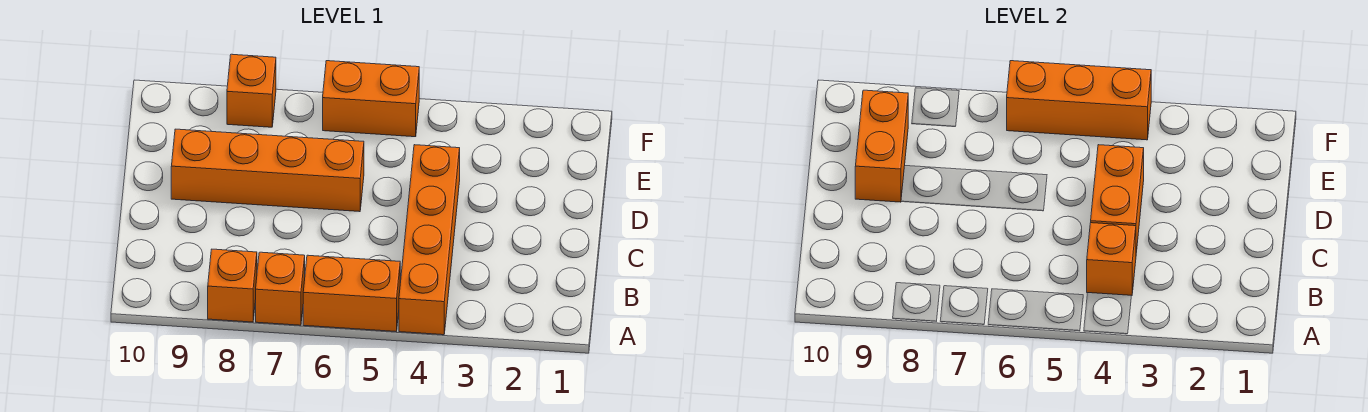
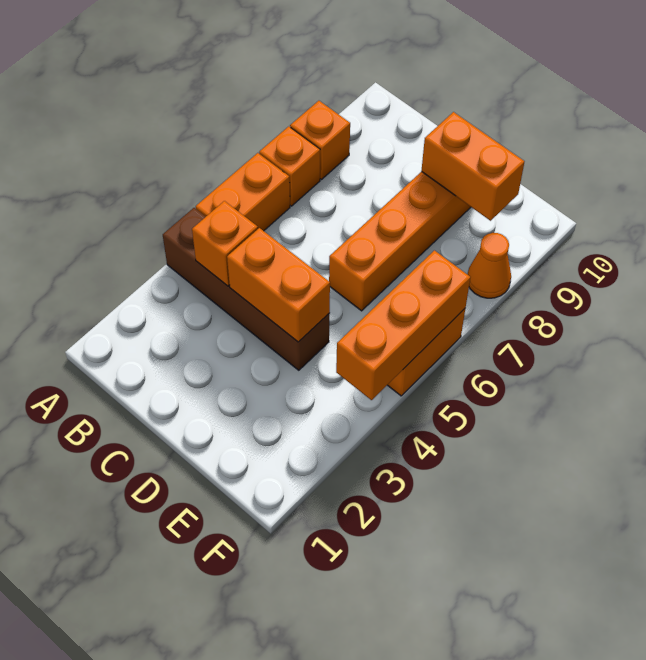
orange brick A4:D4 level 1 -> brown brick A4:D4 level 1
orange brick F8 level 1 -> orange cone F8 level 1

